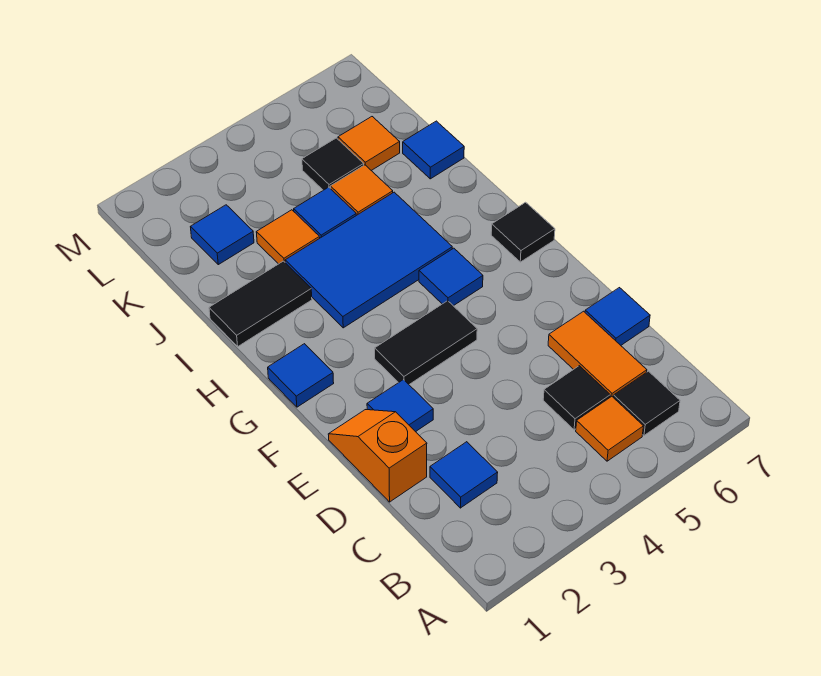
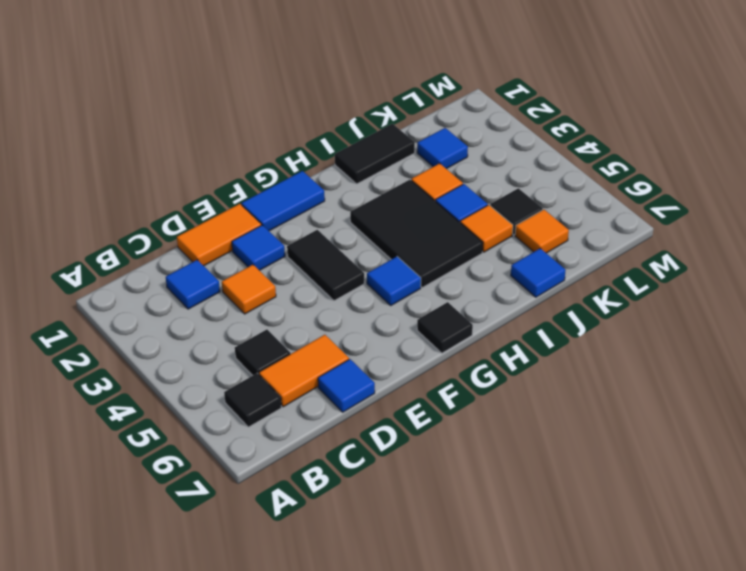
orange tile B5 level 1 -> orange tile D3 level 1
orange slope D1:E1 level 1 top D -> orange tile D1:E1 level 1
blue tile G1 level 1 -> blue tile F1:G1 level 1
blue tile H3:I5 level 1 -> black tile H3:I5 level 1
black tile I1:I2 level 1 -> black tile I1:J1 level 1

